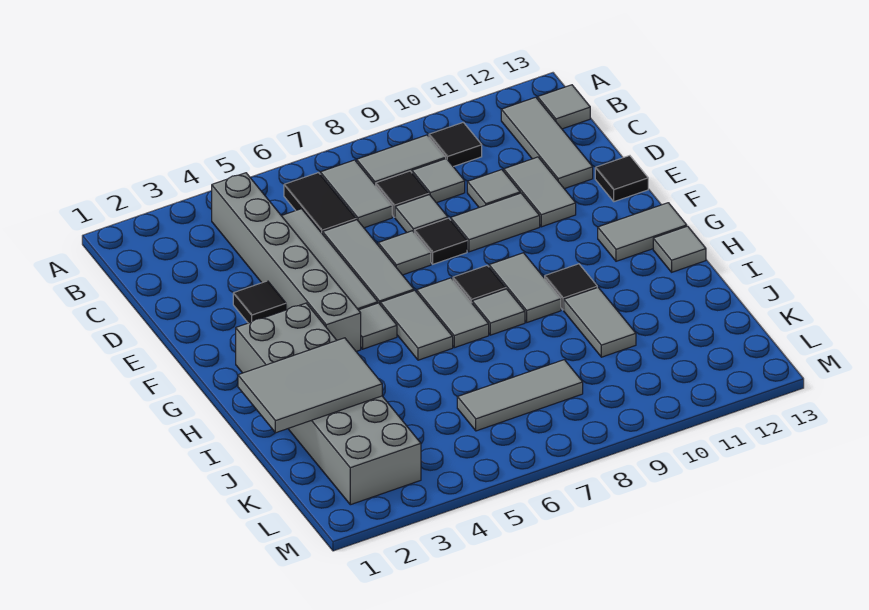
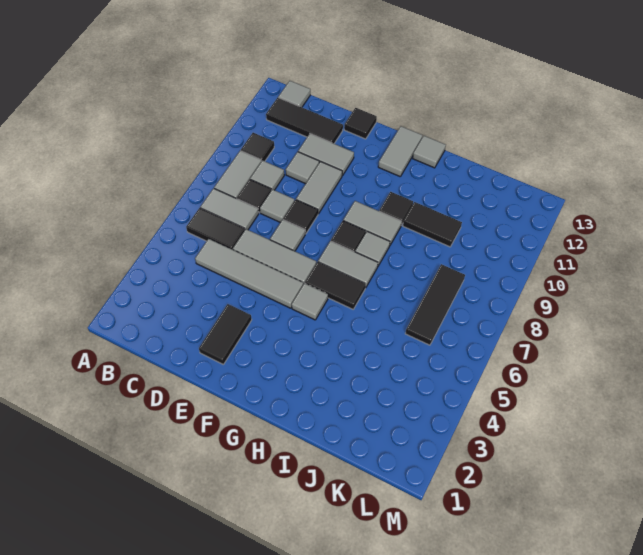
grey brick B4:G4 level 1 -> none
grey tile B12:D12 level 1 -> black tile B12:D12 level 1
black tile E3 level 1 -> black tile E2:E3 level 1
grey brick G2:L3 level 1 -> none
grey tile G6:H6 level 1 -> black tile G6:H6 level 1
grey tile I1:J3 level 2 -> none
grey tile I10:J10 level 1 -> black tile I10:J10 level 1
grey tile K6:K8 level 1 -> black tile K6:K8 level 1

